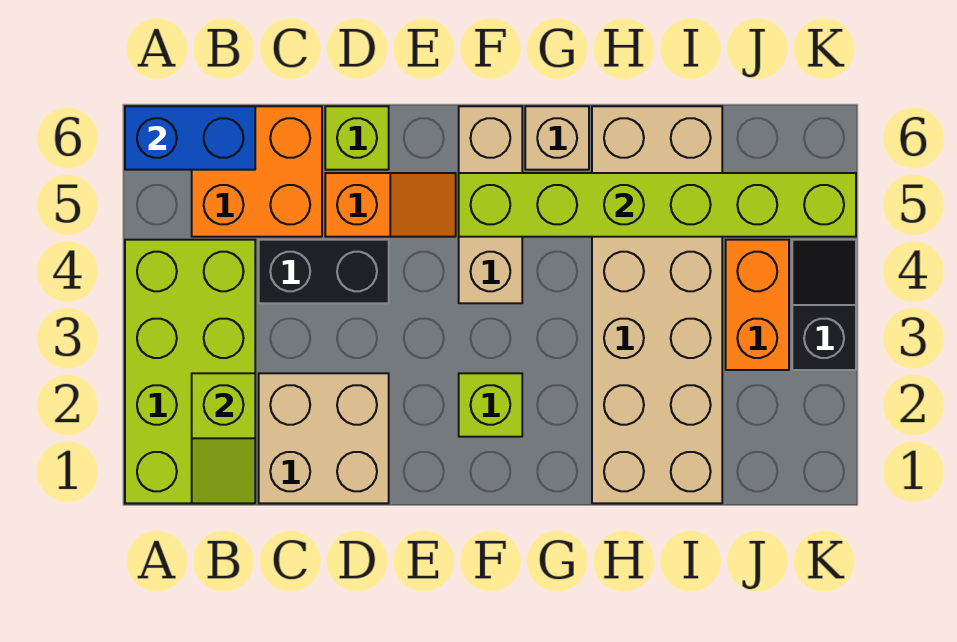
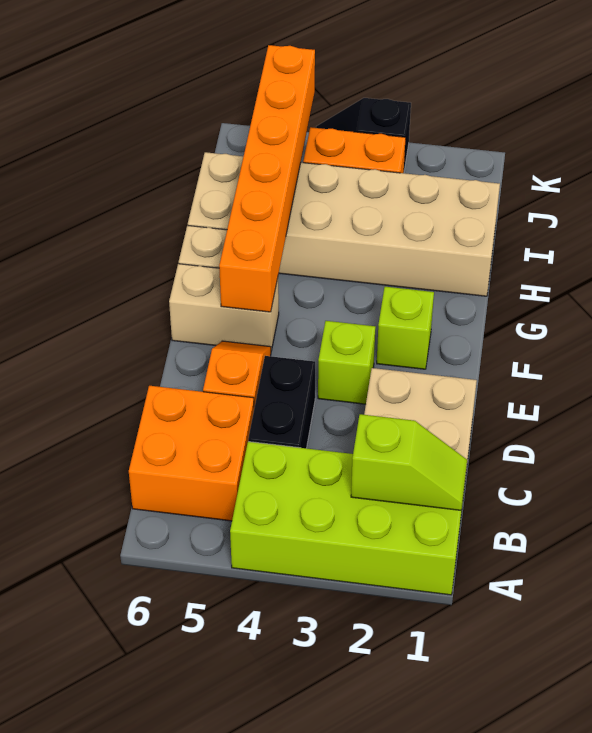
blue brick A6:B6 level 2 -> none
lime brick D6 level 1 -> lime brick E3 level 1
tan brick F4:F6 level 1 -> tan brick F5:F6 level 1
lime brick F5:K5 level 2 -> orange brick F5:K5 level 2

